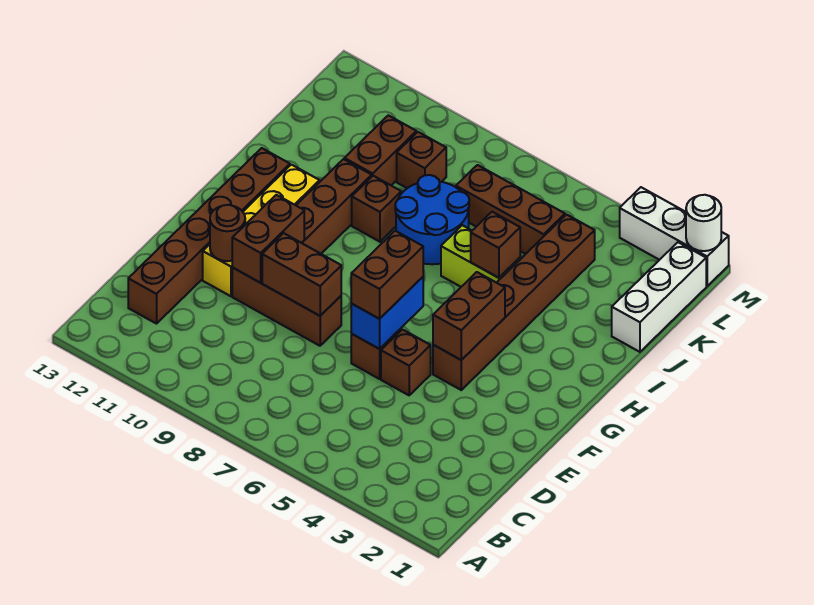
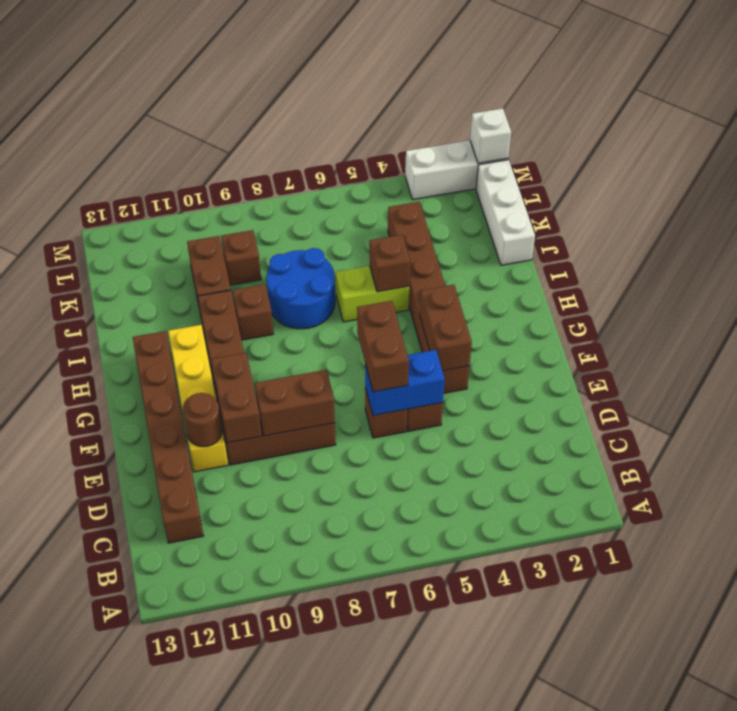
blue brick E6:F6 level 2 -> blue brick E5:E6 level 2
brown brick K5:K7 level 1 -> none
white round brick M1 level 2 -> white brick M1 level 2

